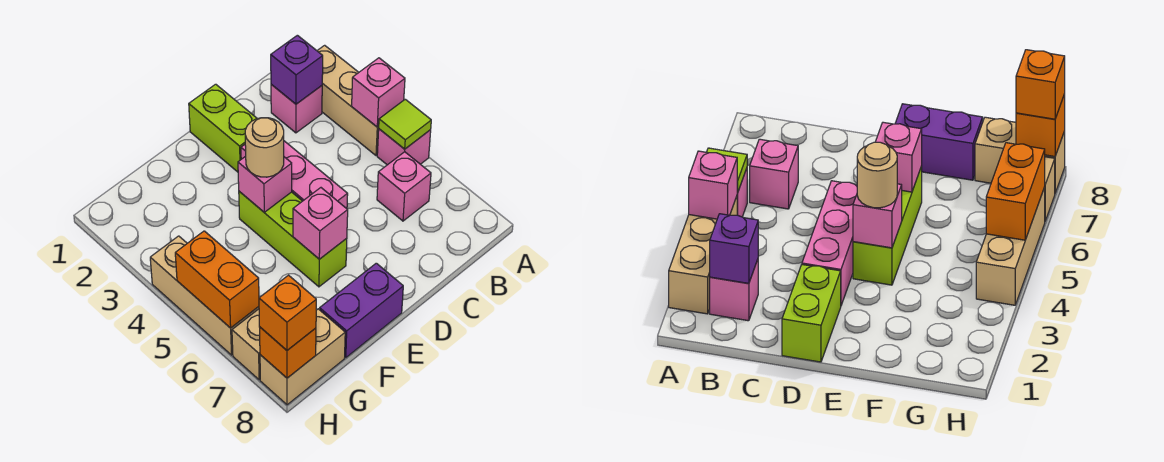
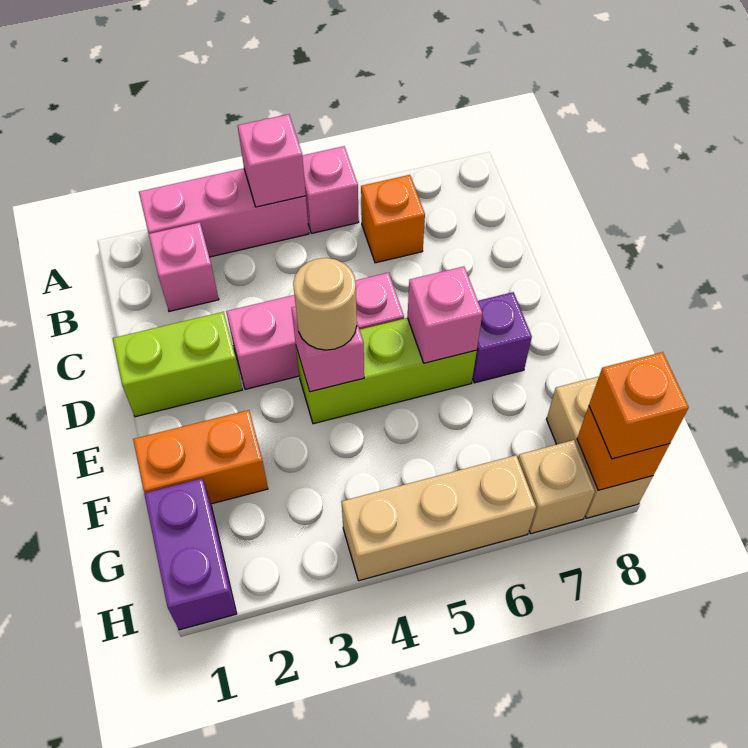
tan brick A2:A4 level 1 -> pink brick A2:A4 level 1
lime tile A5 level 2 -> none
purple brick B2 level 2 -> purple brick E7 level 1
pink brick B6 level 1 -> orange brick B6 level 1
purple brick E8:F8 level 1 -> purple brick G1:H1 level 1
orange brick H5:H6 level 2 -> orange brick F1:F2 level 1

